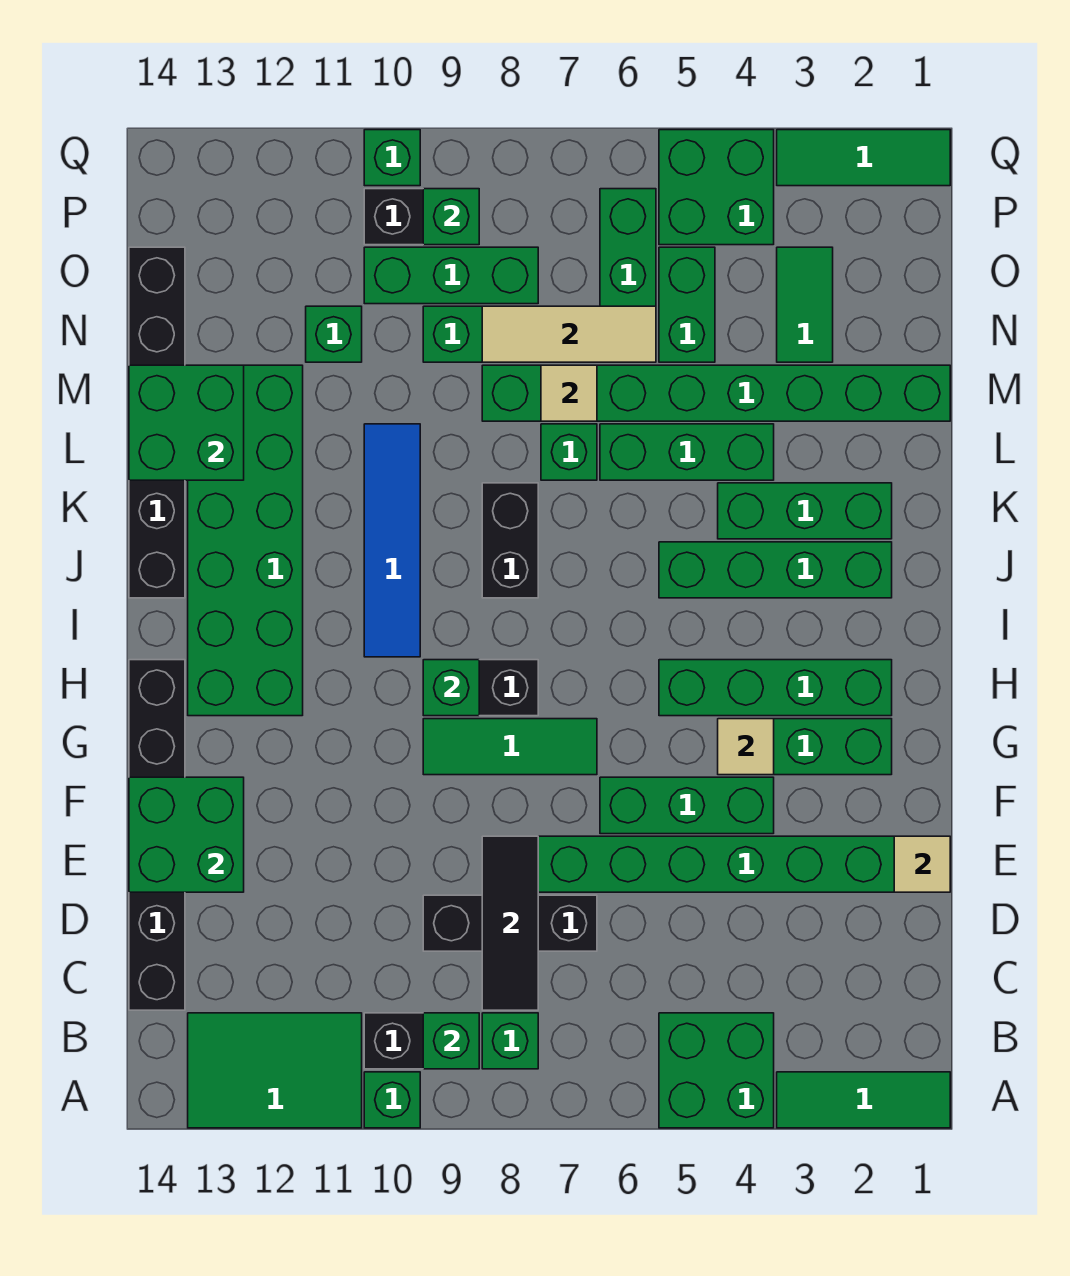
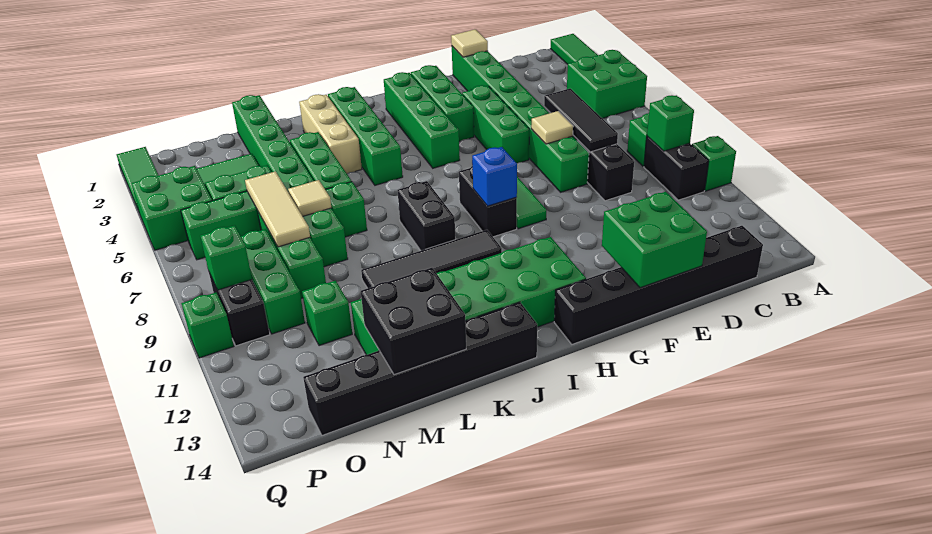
green tile A11:B13 level 1 -> none
black tile C8:E8 level 2 -> black tile D6:D8 level 2
tan tile G4 level 2 -> tan tile E7 level 2
green brick H9 level 2 -> blue brick H9 level 2
blue tile I10:L10 level 1 -> black tile I10:L10 level 1
black brick J8:K8 level 1 -> black brick J8:J9 level 1
green brick K2:K4 level 1 -> tan brick K2:K4 level 1
green brick L13:M14 level 2 -> black brick L13:M14 level 2

